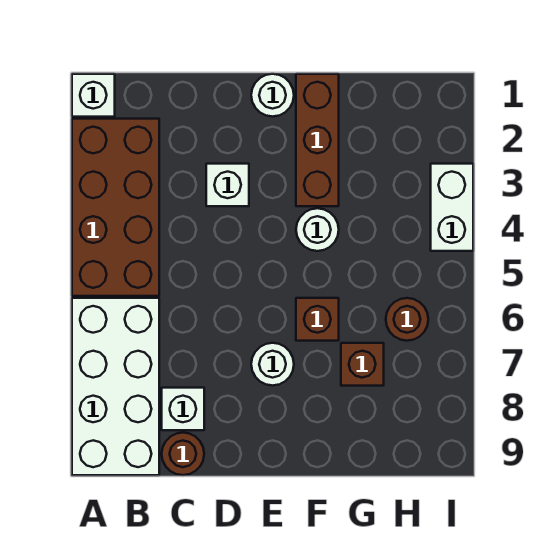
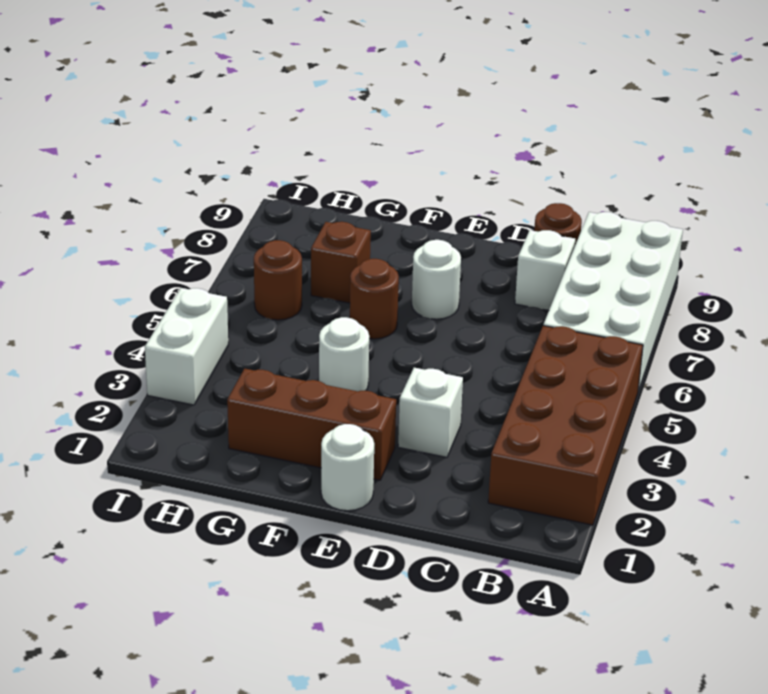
white brick A1 level 1 -> none
brown brick F1:F3 level 1 -> brown brick E2:G2 level 1
brown brick F6 level 1 -> brown round brick F6 level 1

